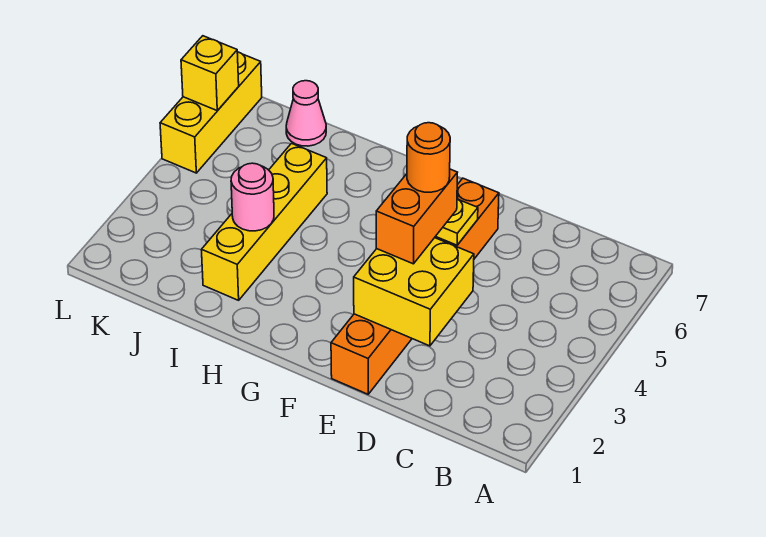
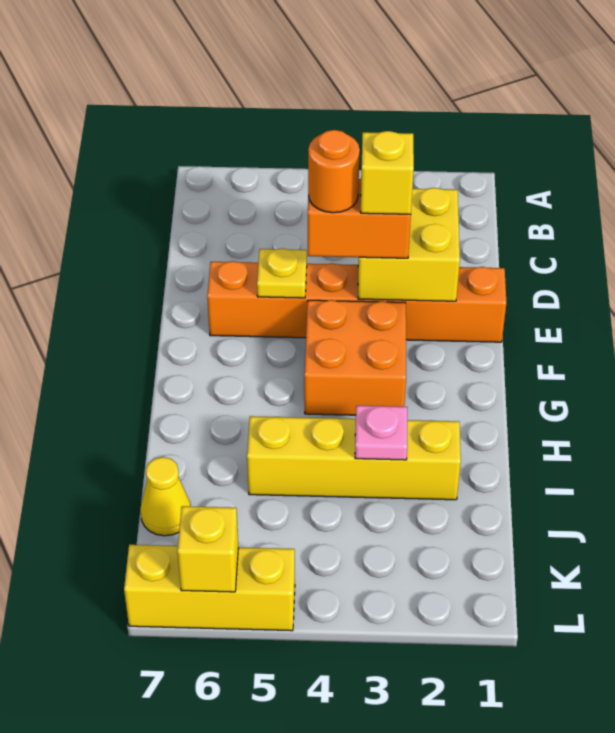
none -> yellow brick E3 level 4
none -> orange brick F3:G4 level 1
pink round brick I3 level 2 -> pink plate I3 level 2
pink cone J7 level 1 -> yellow cone J7 level 1

